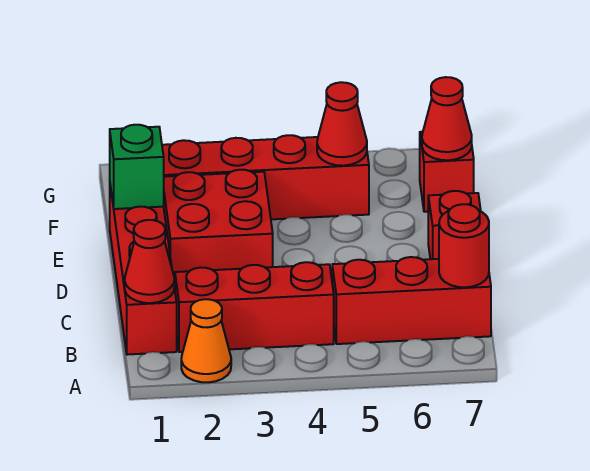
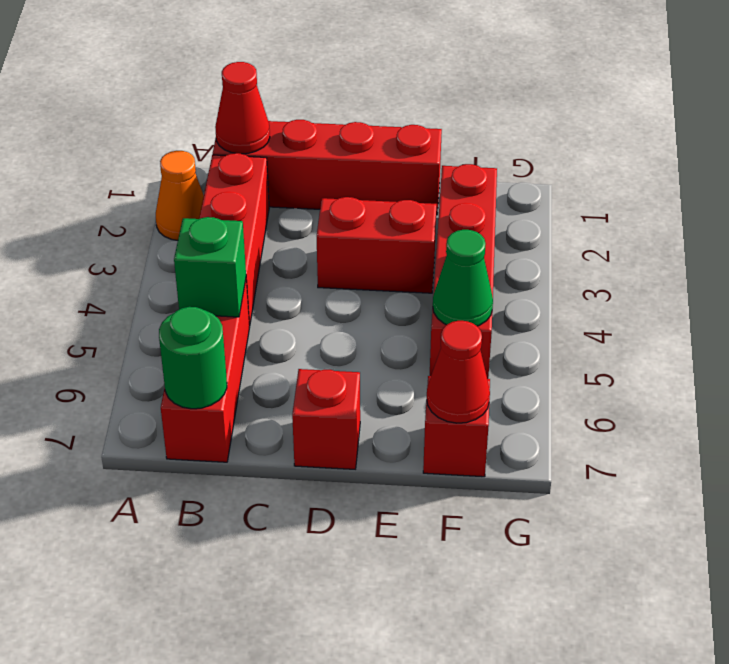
red round brick B7 level 2 -> green round brick B7 level 2
red brick D2:E3 level 1 -> red brick D3:E3 level 1
green brick E1 level 2 -> green brick B5 level 2
red cone F5 level 2 -> green cone F5 level 2

